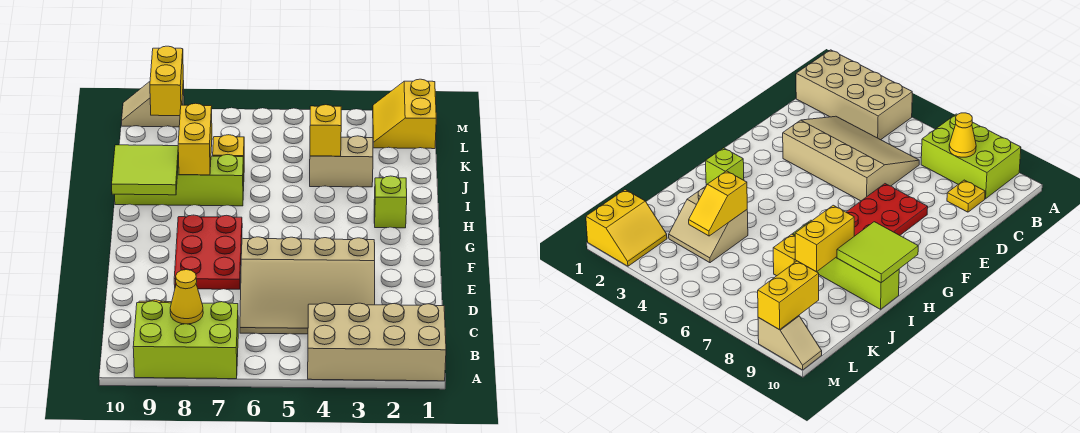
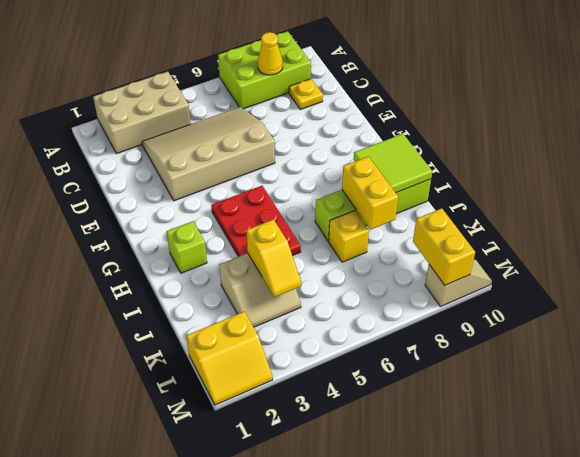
tan brick A1:B4 level 1 -> tan brick A2:B4 level 1
red plate E7:G8 level 1 -> red plate G4:I5 level 1
yellow slope L1:M2 level 1 top 1 -> yellow slope L1:M2 level 1 top L

